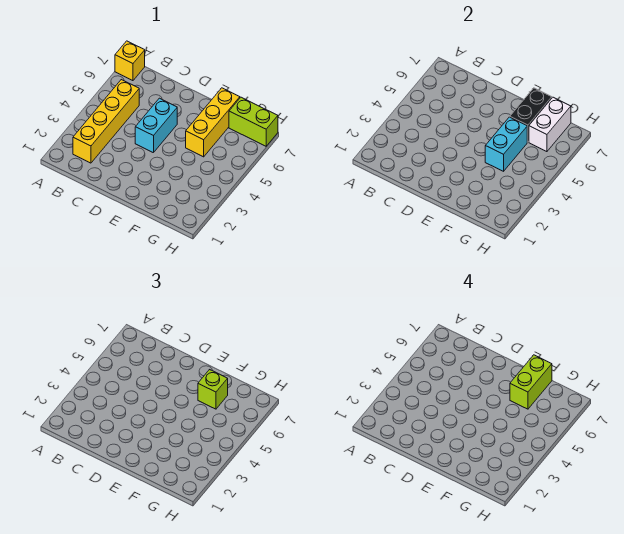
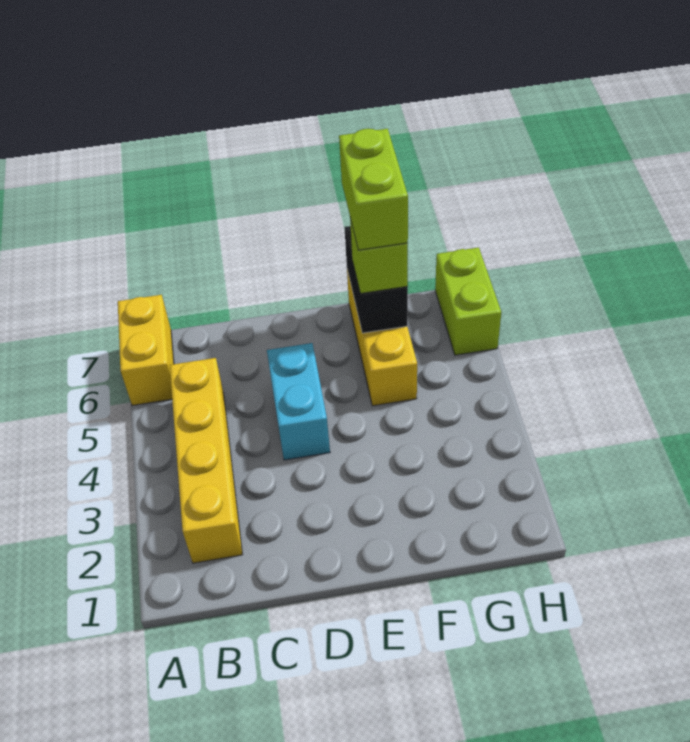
yellow brick A7 level 1 -> yellow brick A6:A7 level 1
cyan brick F4:F5 level 2 -> none
white brick G6:G7 level 2 -> none
lime brick G7:H7 level 1 -> lime brick H6:H7 level 1

